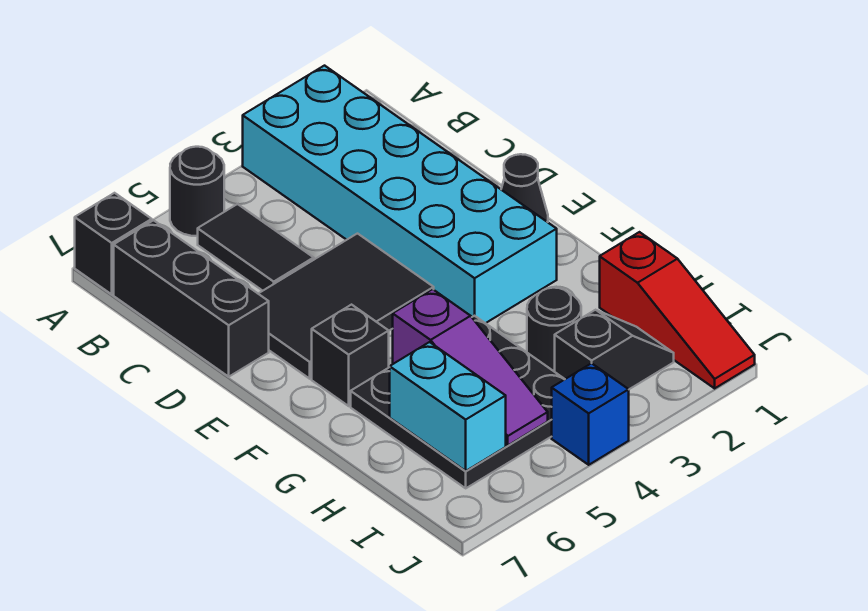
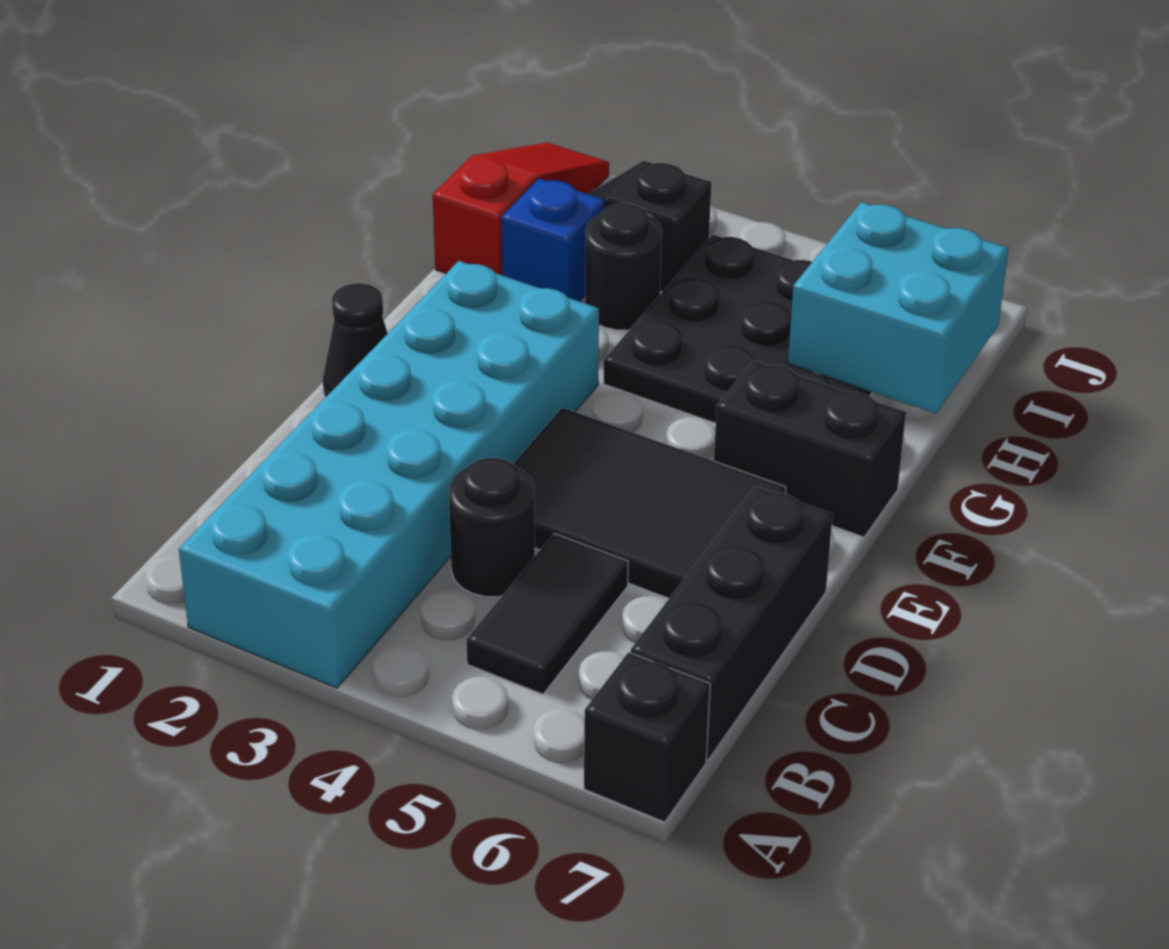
black round brick A5 level 1 -> black round brick C4 level 1
black brick F6 level 1 -> black brick F6:F7 level 1
purple slope G5:I5 level 2 top G -> none
cyan brick H6:I6 level 2 -> cyan brick H6:I7 level 2
blue brick J4 level 1 -> blue brick H2 level 1

